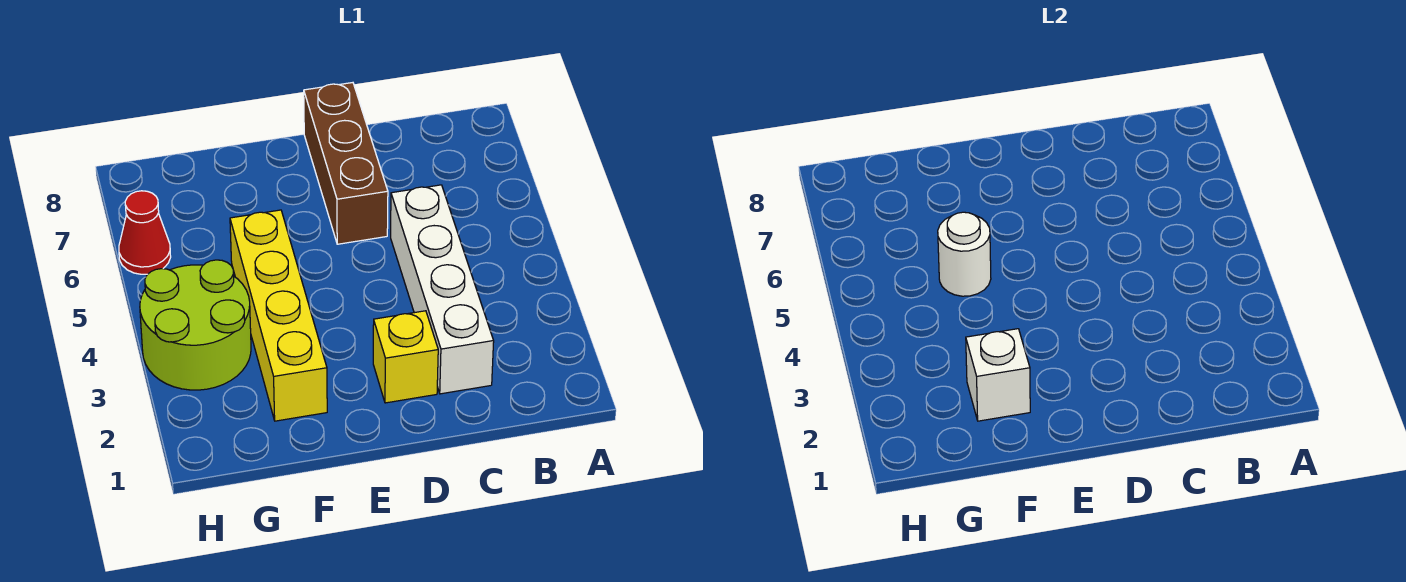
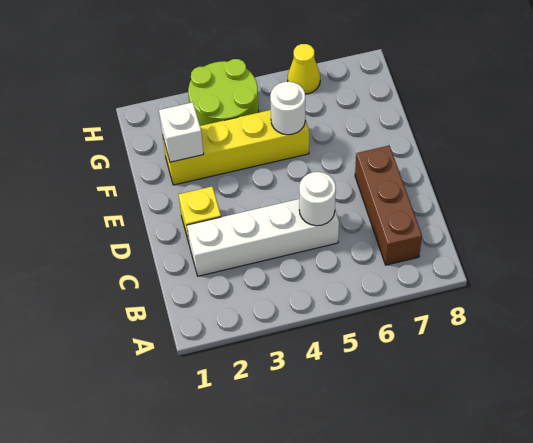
none -> white round brick C5 level 2
brown brick D6:D8 level 1 -> brown brick B7:D7 level 1
red cone H6 level 1 -> yellow cone H6 level 1

